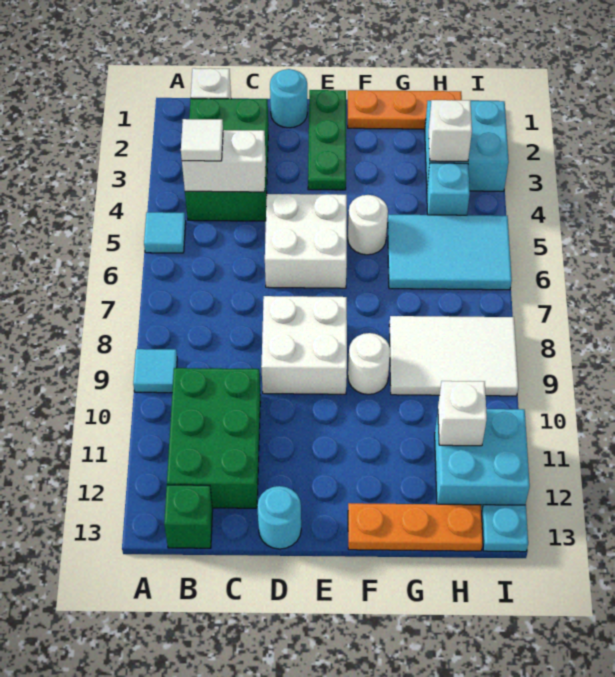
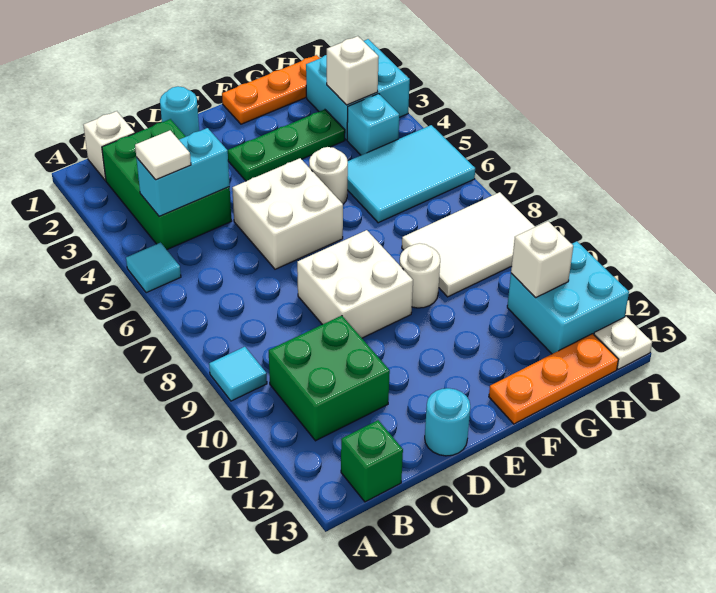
white brick B4:C4 level 2 -> cyan brick B4:C4 level 2
green brick B10:C12 level 1 -> green brick B10:C11 level 1
green plate E1:E3 level 1 -> green plate E3:G3 level 1
cyan plate I13 level 1 -> white plate I13 level 1

